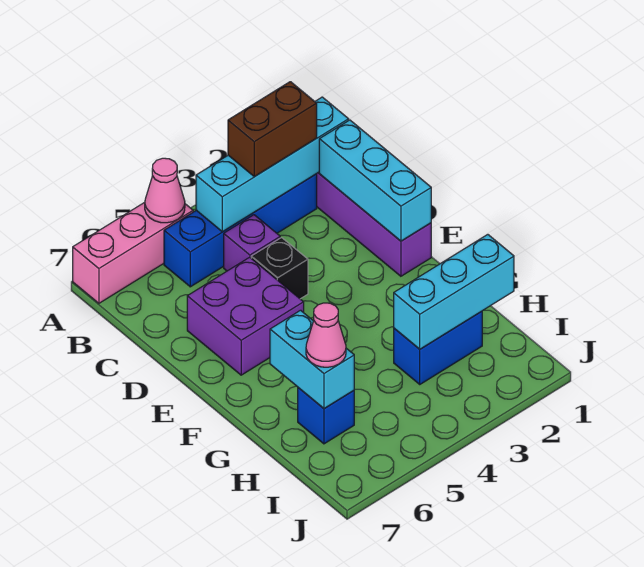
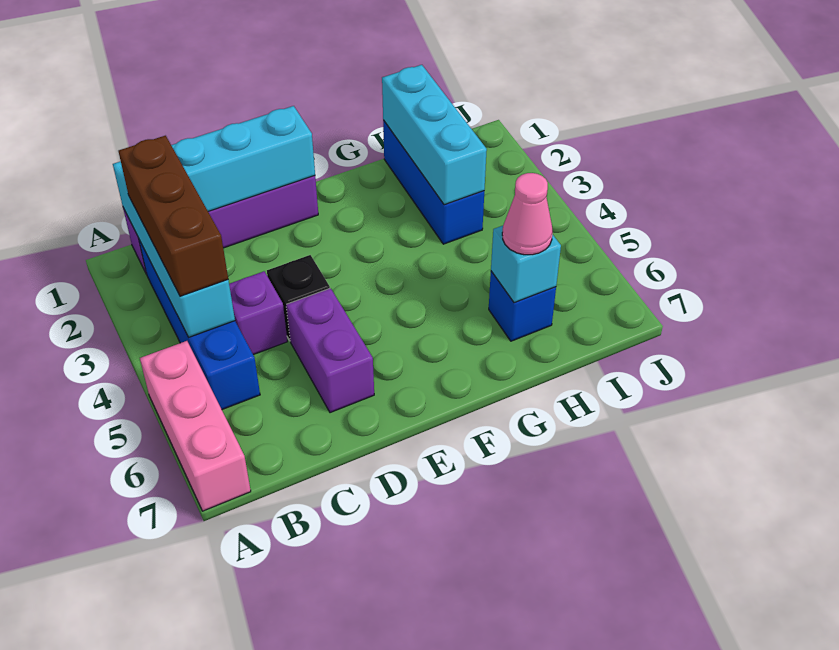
pink cone A5 level 2 -> none
brown brick B2:B3 level 3 -> brown brick B2:B4 level 3
purple brick D5:E6 level 1 -> purple brick D5:D6 level 1
cyan brick G6:H6 level 2 -> cyan brick H6 level 2
blue brick H2:H3 level 1 -> blue brick H1:H3 level 1

